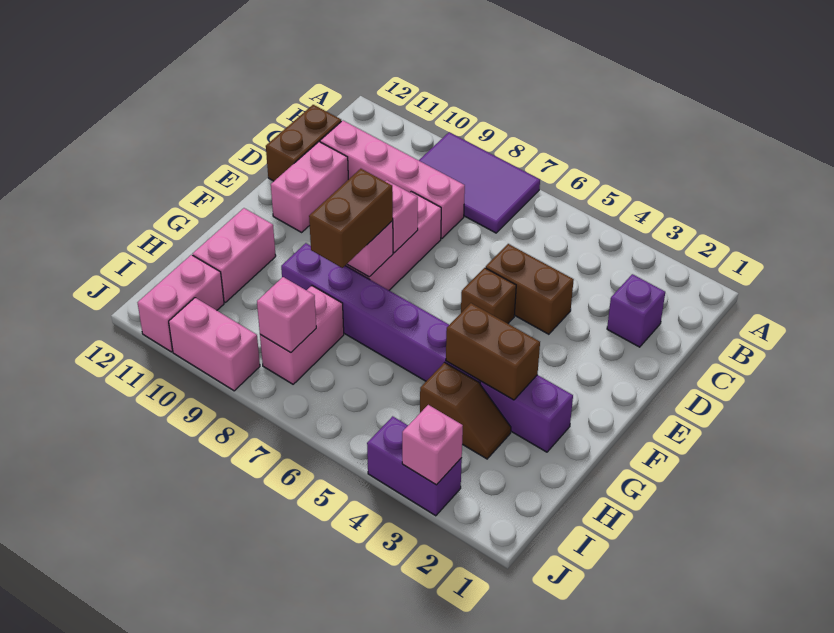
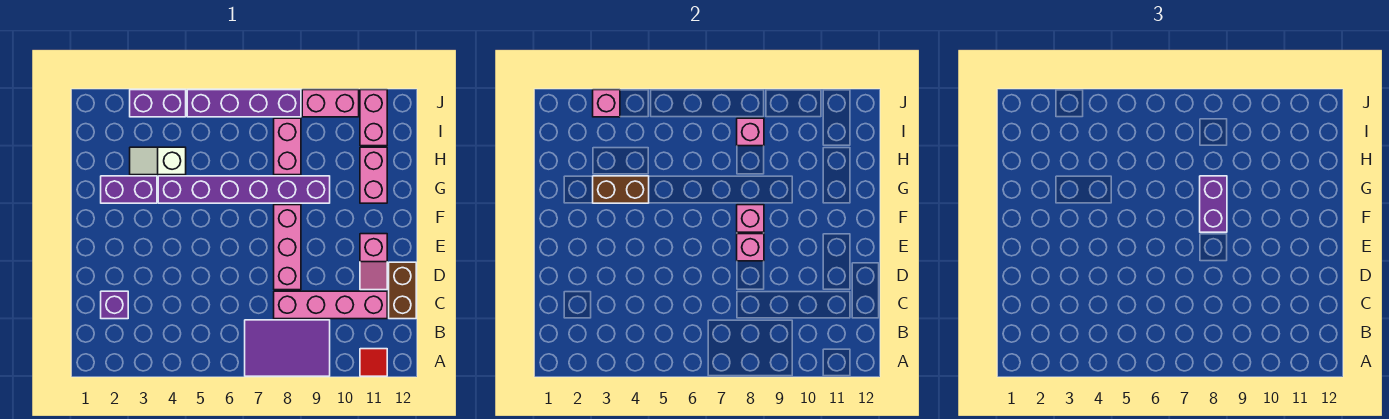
none -> red tile A11 level 1
brown brick D4:D5 level 1 -> none
pink brick D11:E11 level 1 -> pink slope D11:E11 level 1 top E
brown brick E5 level 1 -> none
brown brick F8:G8 level 3 -> purple brick F8:G8 level 3
brown slope H3:H4 level 1 top 4 -> white slope H3:H4 level 1 top 4
none -> purple brick J5:J8 level 1

